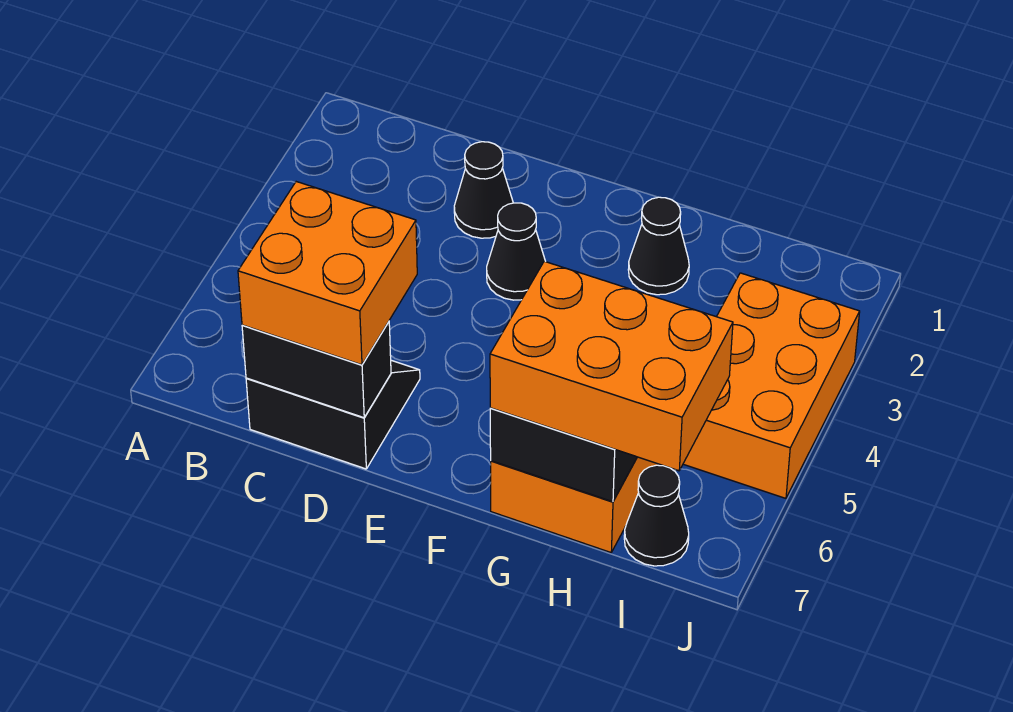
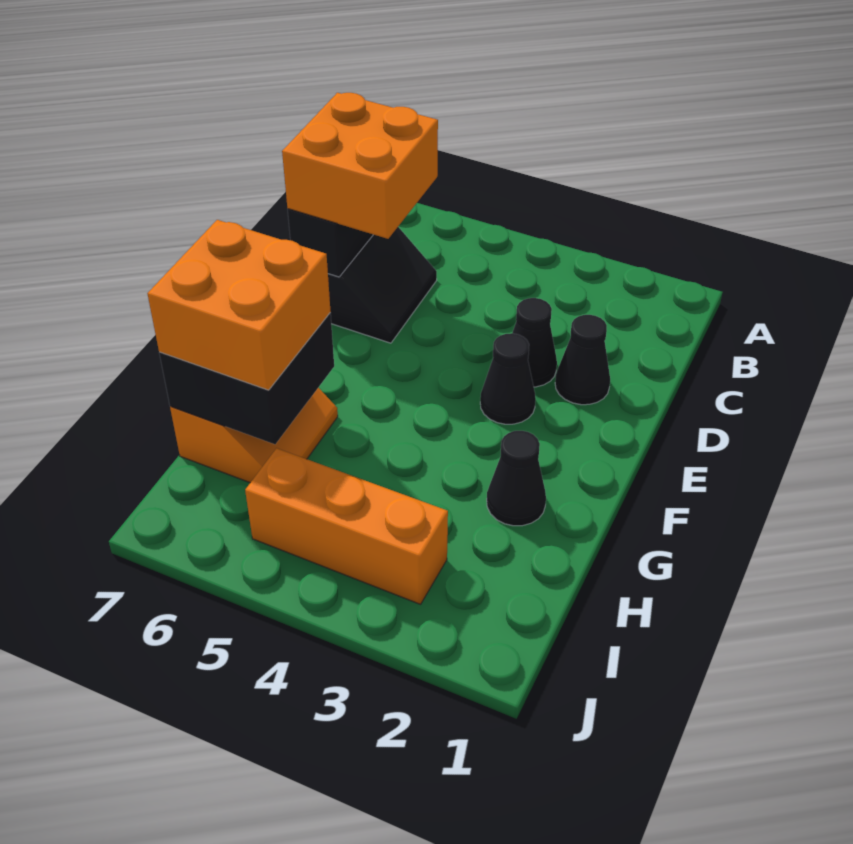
orange brick G6:I7 level 3 -> orange brick G6:H7 level 3
orange brick I3:J5 level 1 -> orange brick I3:I5 level 1
black cone I7 level 1 -> black cone D3 level 1

